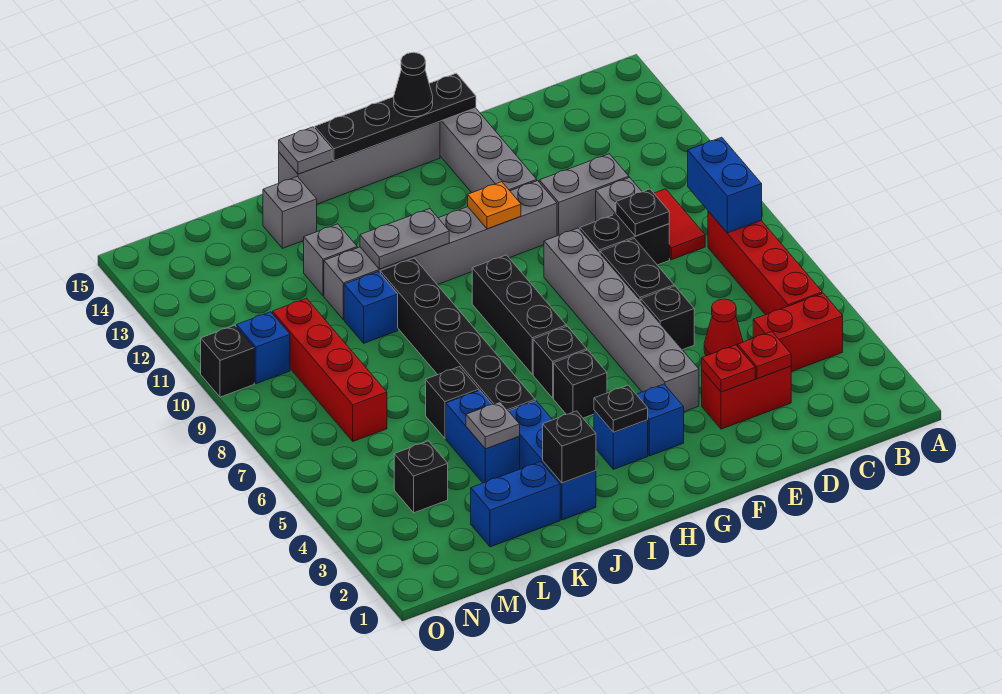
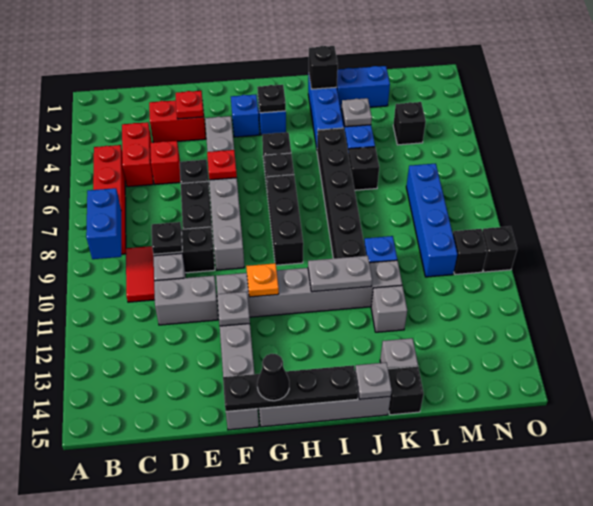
red brick B4:C4 level 1 -> red brick C4:C5 level 1
red plate D3 level 2 -> red plate F6 level 2
red cone D5 level 1 -> red brick D5 level 1
none -> grey plate F12 level 2
none -> black brick K15 level 1
red brick M7:M10 level 1 -> blue brick M7:M10 level 1
blue brick N10 level 1 -> black brick N10 level 1

